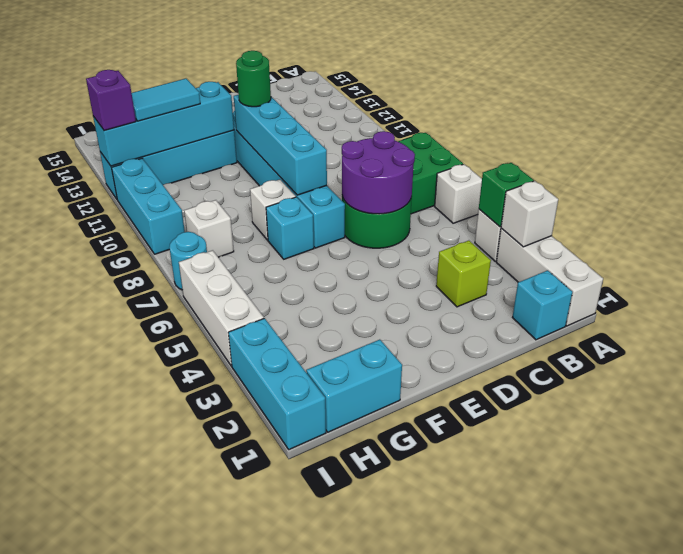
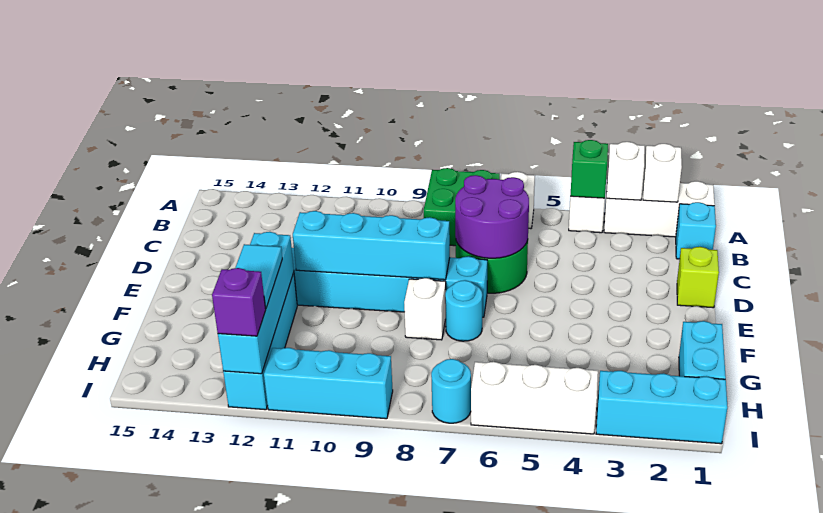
lime brick C3 level 1 -> lime brick D1 level 1
green round brick E11 level 3 -> none
cyan brick F7 level 1 -> cyan round brick F7 level 1
white brick H8 level 1 -> white brick A2 level 2

